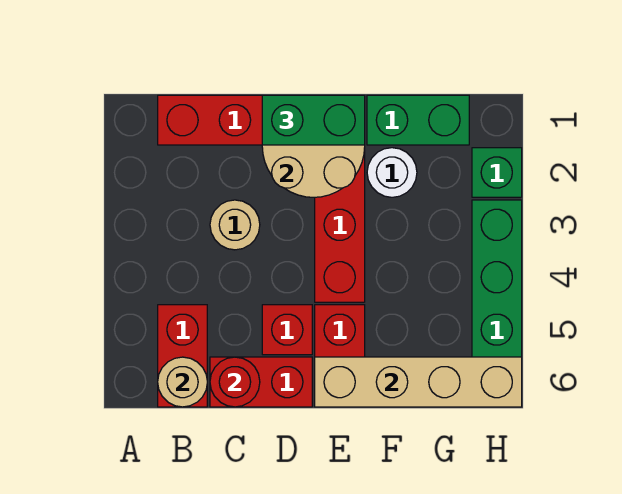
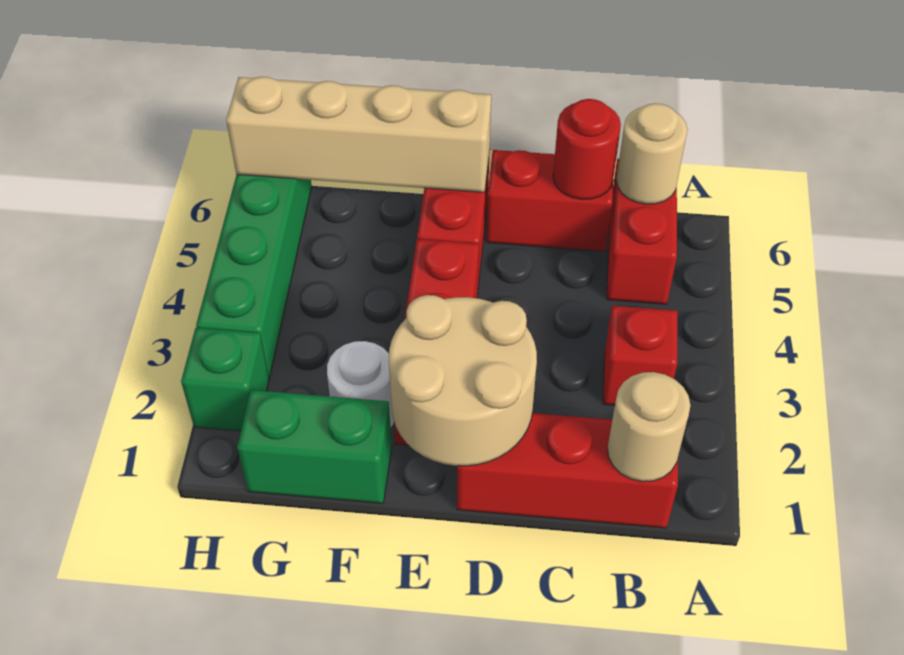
tan round brick C3 level 1 -> tan round brick B1 level 2
green brick D1:E1 level 3 -> none
red brick D5 level 1 -> red brick B3 level 1

